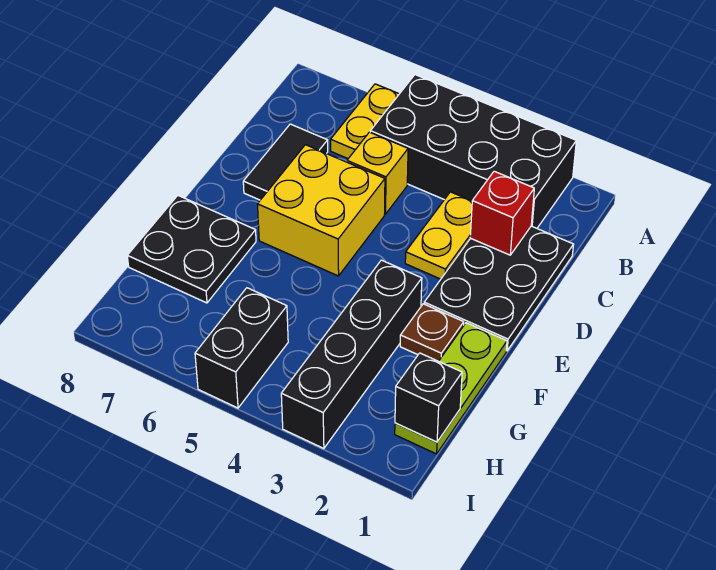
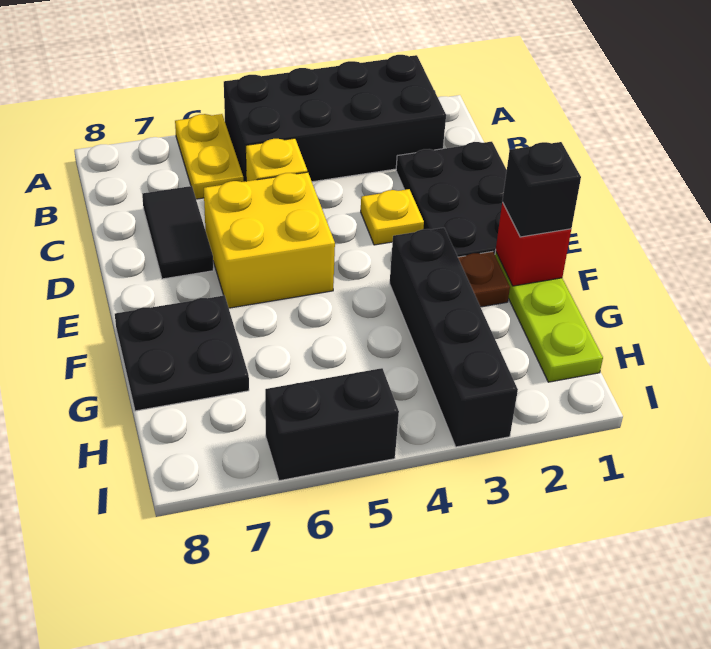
red brick C2 level 2 -> red brick F1 level 2
yellow plate C3:D3 level 1 -> yellow plate D3 level 1
black brick H1 level 2 -> black brick F1 level 3
black brick H5:I5 level 1 -> black brick I5:I6 level 1

